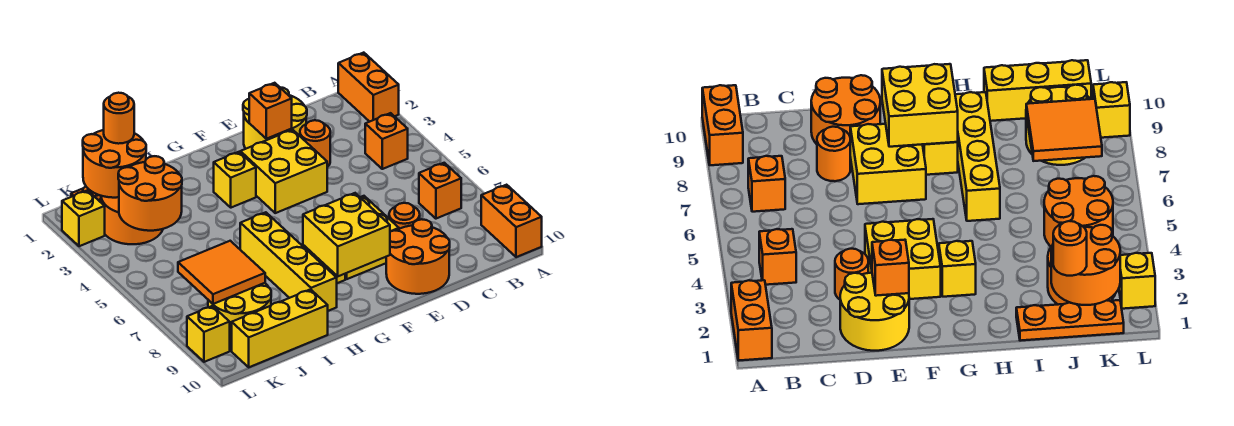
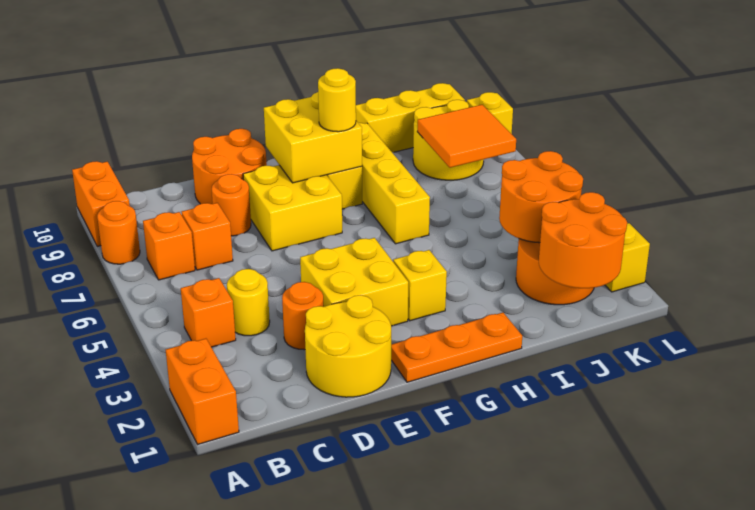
none -> yellow round brick C4 level 1
orange brick E2 level 2 -> orange brick C7 level 1
none -> yellow round brick G8 level 3
orange plate I1:K1 level 1 -> orange plate F1:H1 level 1
orange round brick J1 level 3 -> orange round brick A8 level 1

